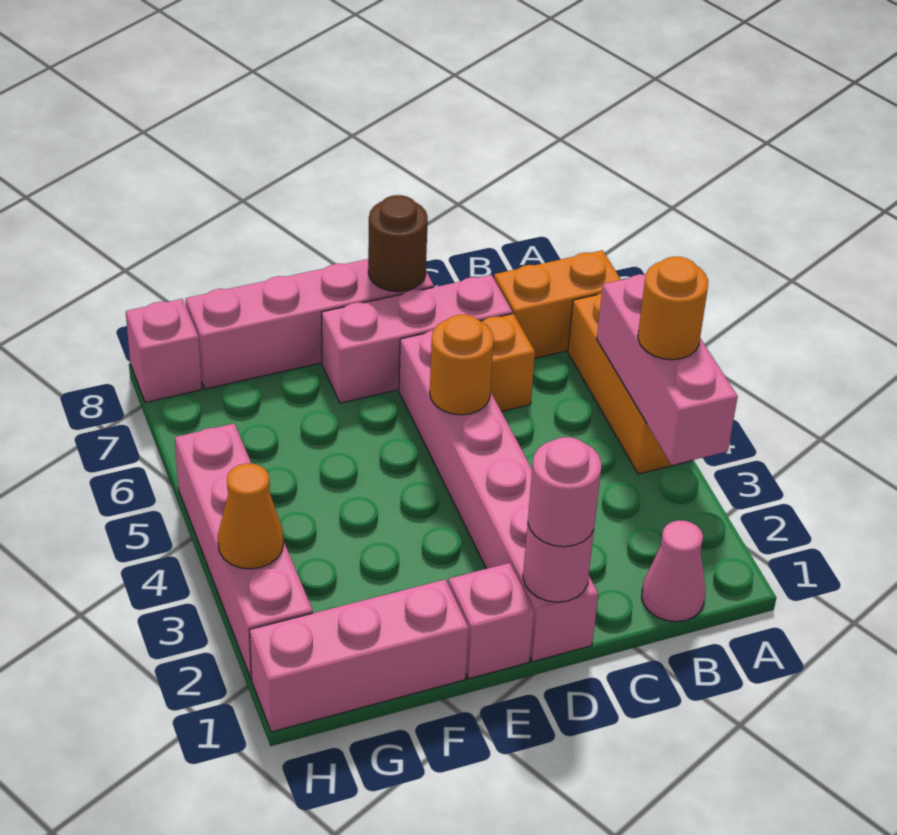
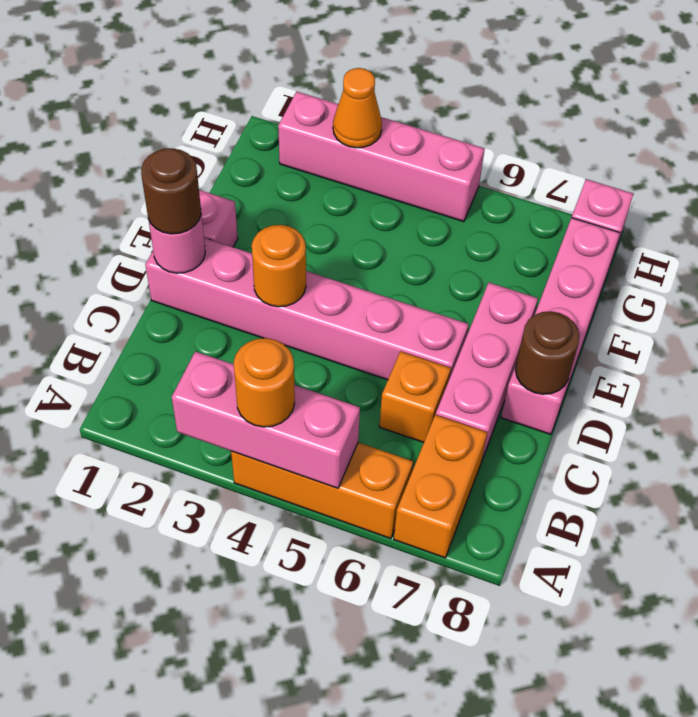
pink cone B1 level 1 -> none
pink round brick D1 level 3 -> brown round brick D1 level 3
orange round brick D5 level 2 -> orange round brick D3 level 2
pink brick F1:H1 level 1 -> none

